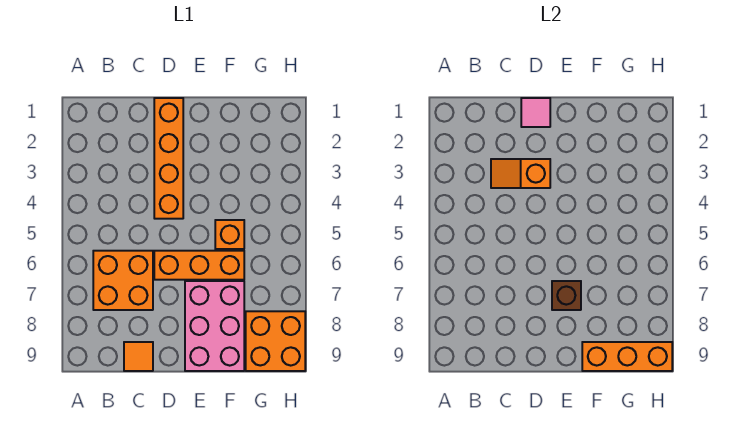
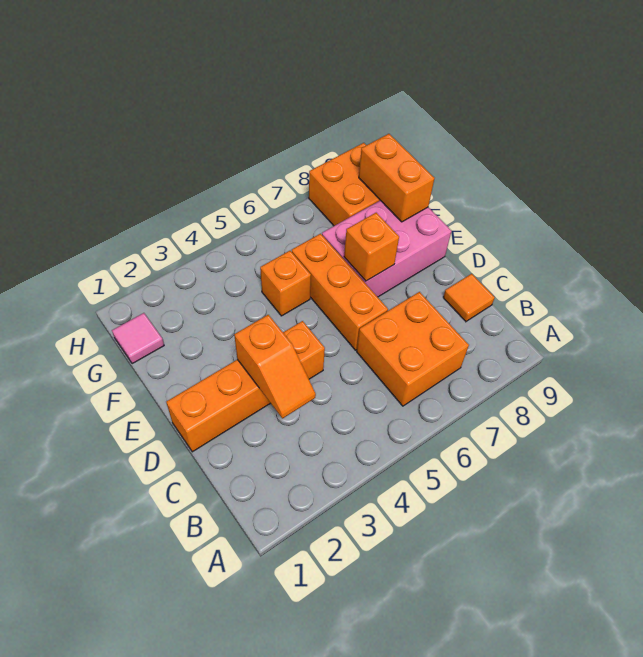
pink tile D1 level 2 -> pink tile G1 level 1
brown brick E7 level 2 -> orange brick E7 level 2
orange brick F9:H9 level 2 -> orange brick F9:G9 level 2

